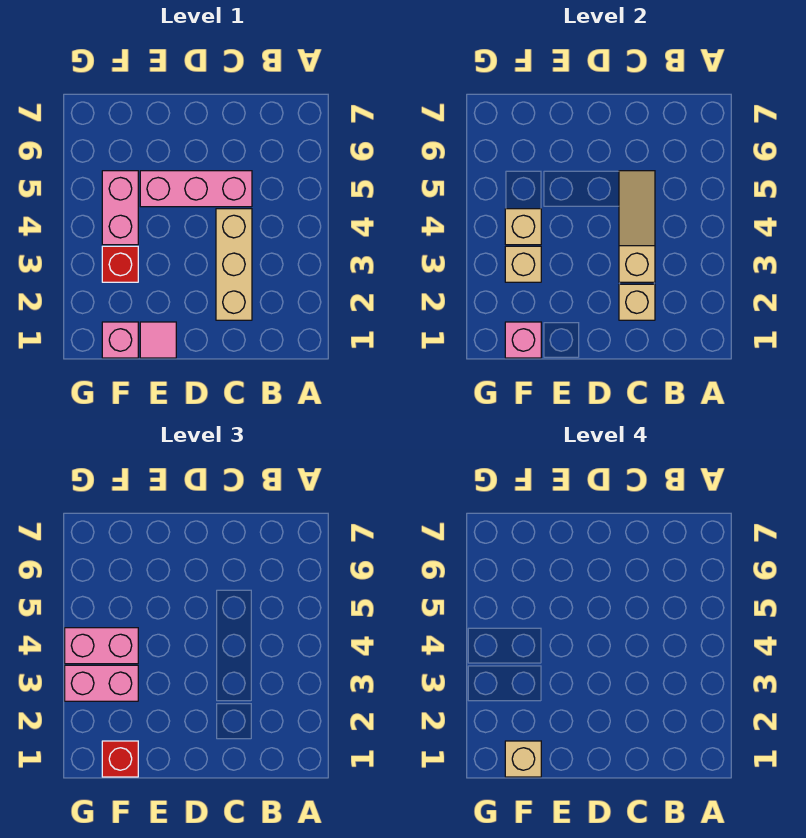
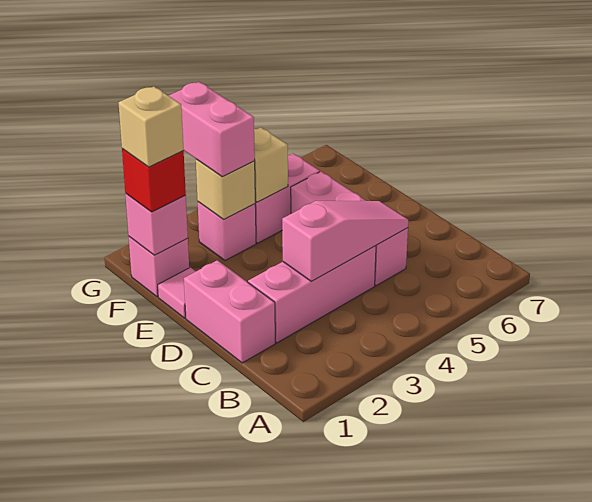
tan brick C2:C4 level 1 -> pink brick C2:C4 level 1
tan brick C2 level 2 -> none
tan slope C3:C5 level 2 top 3 -> pink slope C3:C5 level 2 top 3
red brick F3 level 1 -> pink brick F3 level 1
pink brick F4:G4 level 3 -> pink brick C1:D1 level 1

